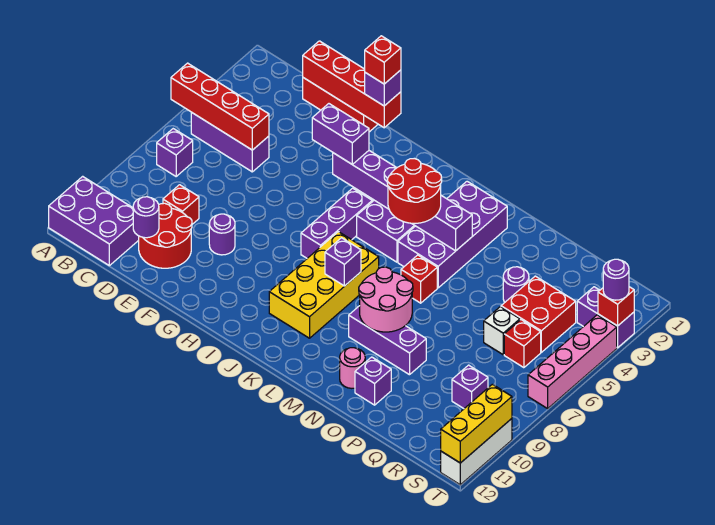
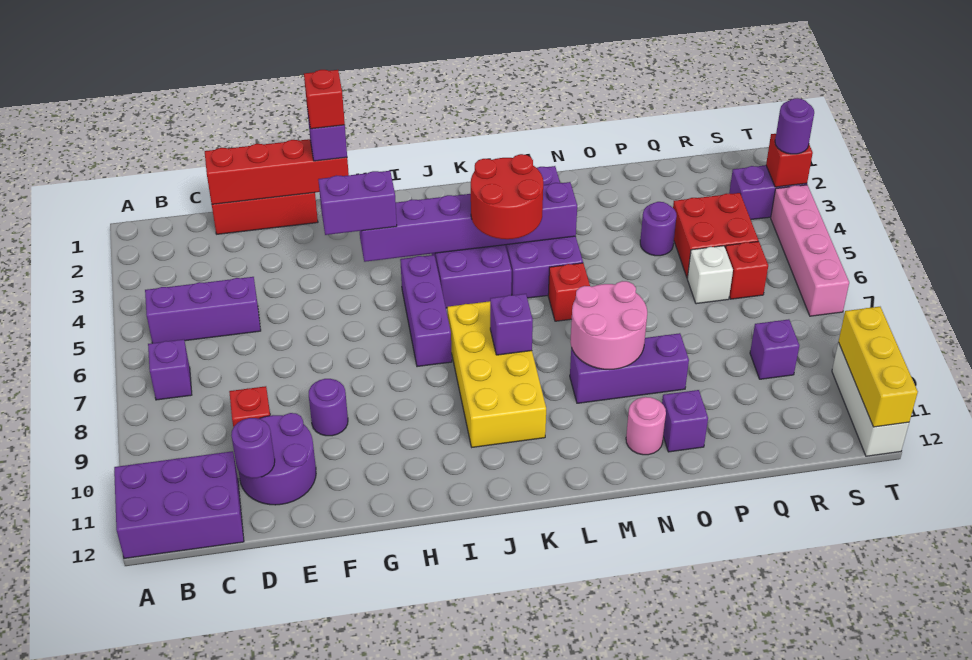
red brick A5:D5 level 2 -> none
red round brick D10:E11 level 1 -> purple round brick D10:E11 level 1

